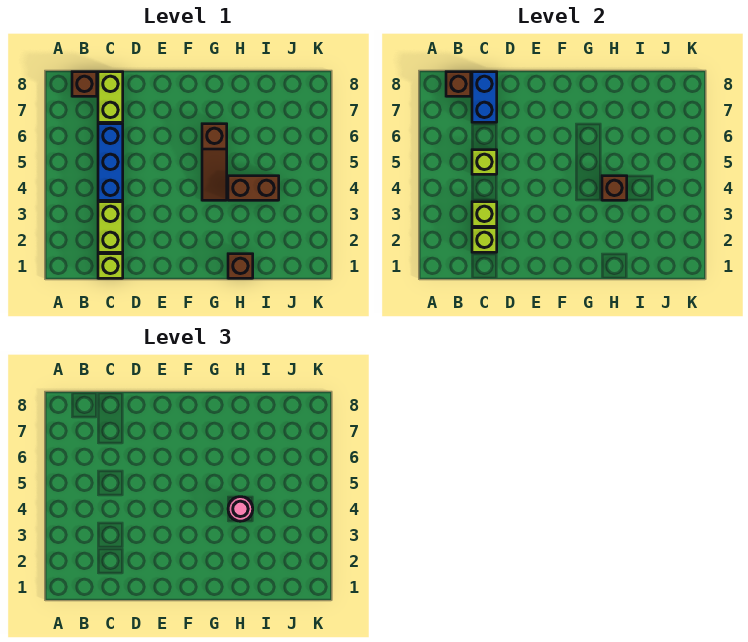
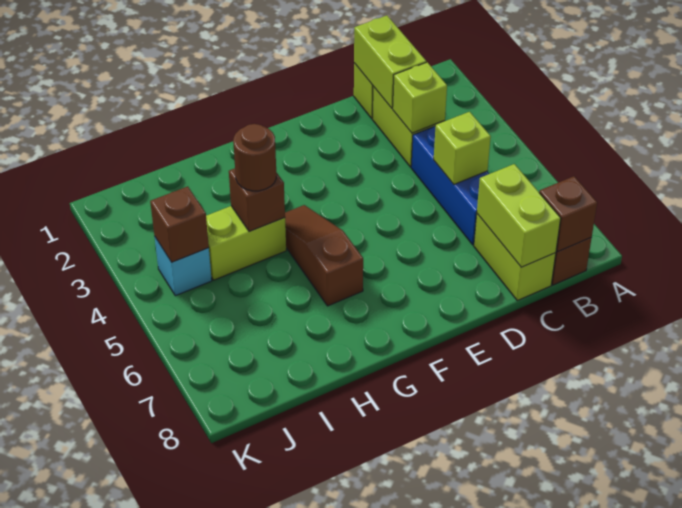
lime brick C2 level 2 -> lime brick C1:C2 level 2
blue brick C7:C8 level 2 -> lime brick C7:C8 level 2
brown brick H1 level 1 -> brown brick J4 level 2
brown brick H4:I4 level 1 -> lime brick H4:I4 level 1
pink round brick H4 level 3 -> brown round brick H4 level 3
none -> cyan brick J4 level 1

